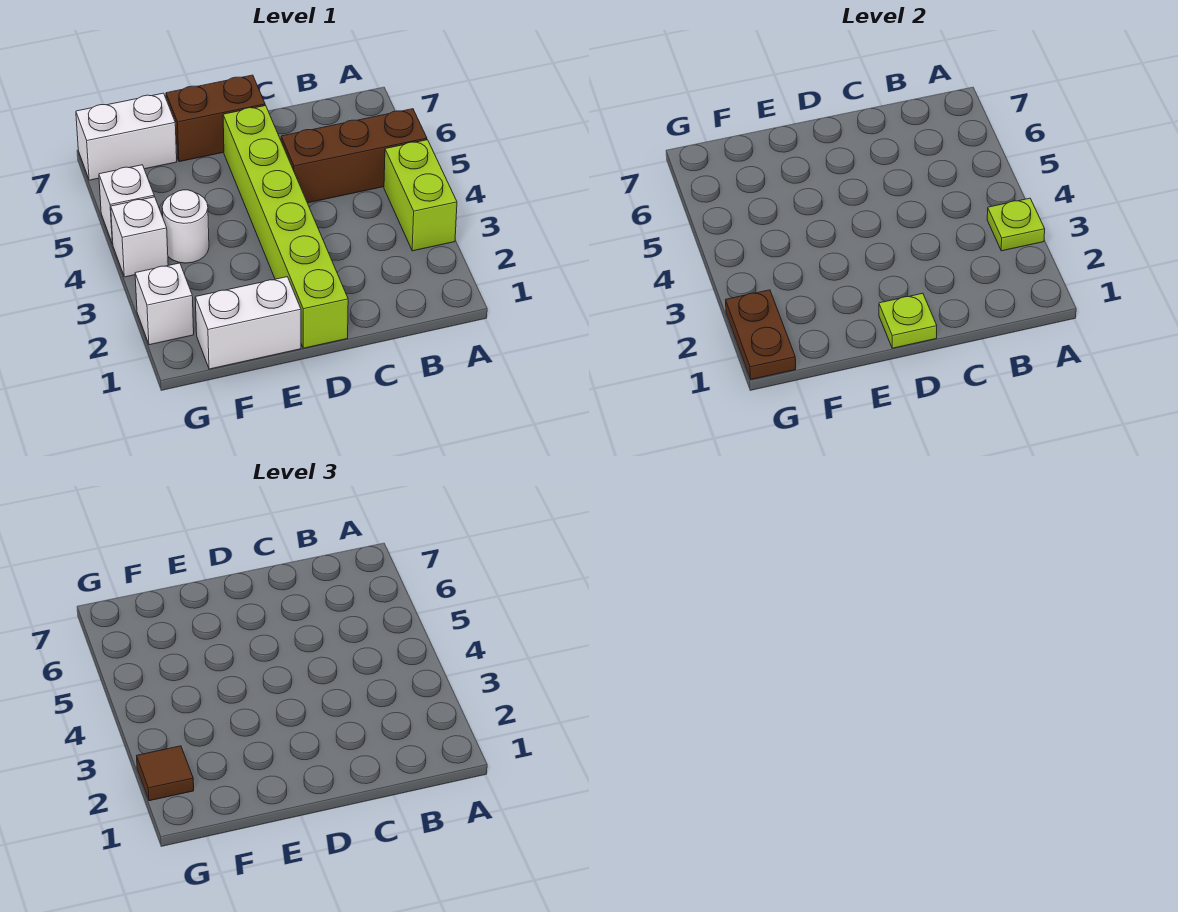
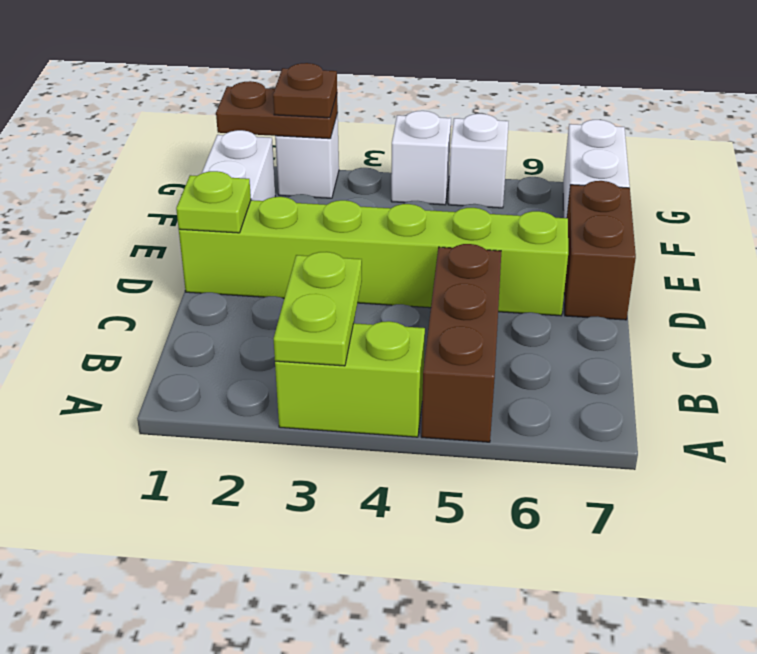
lime plate A3 level 2 -> lime plate A3:B3 level 2
white round brick F4 level 1 -> none
brown tile G2 level 3 -> brown plate G2 level 3

